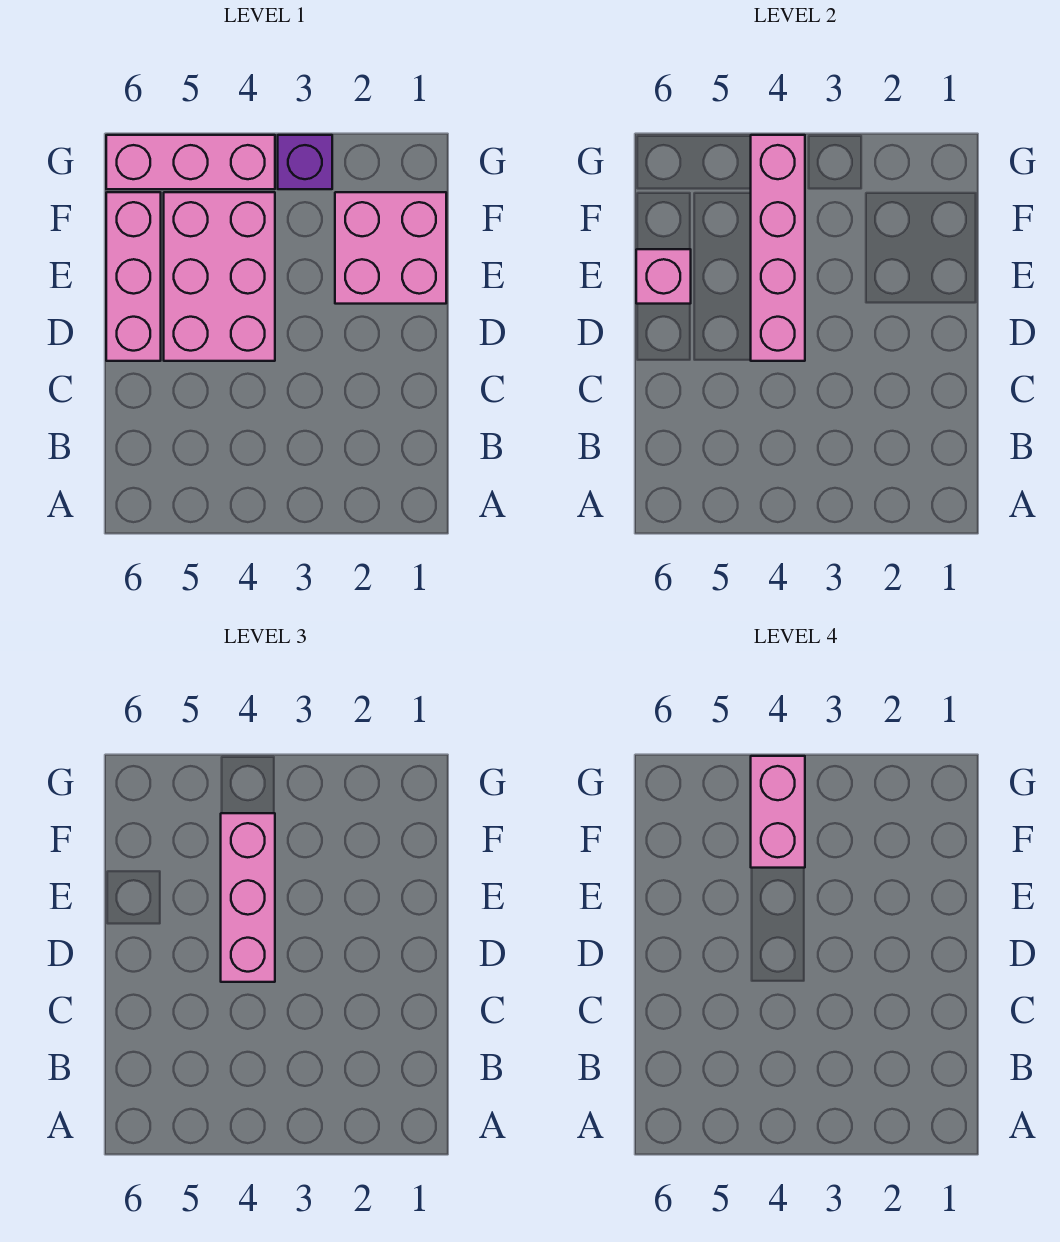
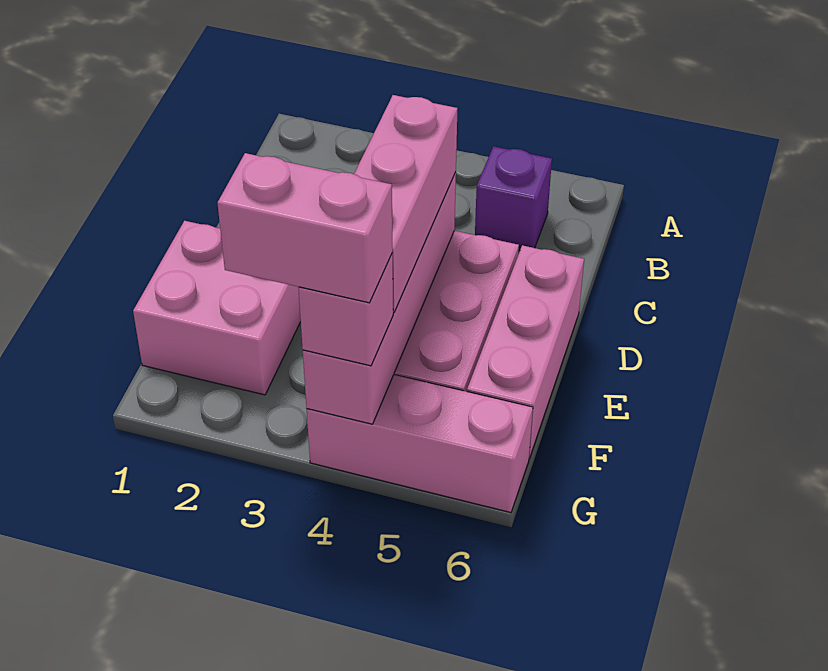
pink brick E6 level 2 -> pink brick G4 level 3
pink brick F4:G4 level 4 -> pink brick G3:G4 level 4
purple brick G3 level 1 -> purple brick B5 level 1

